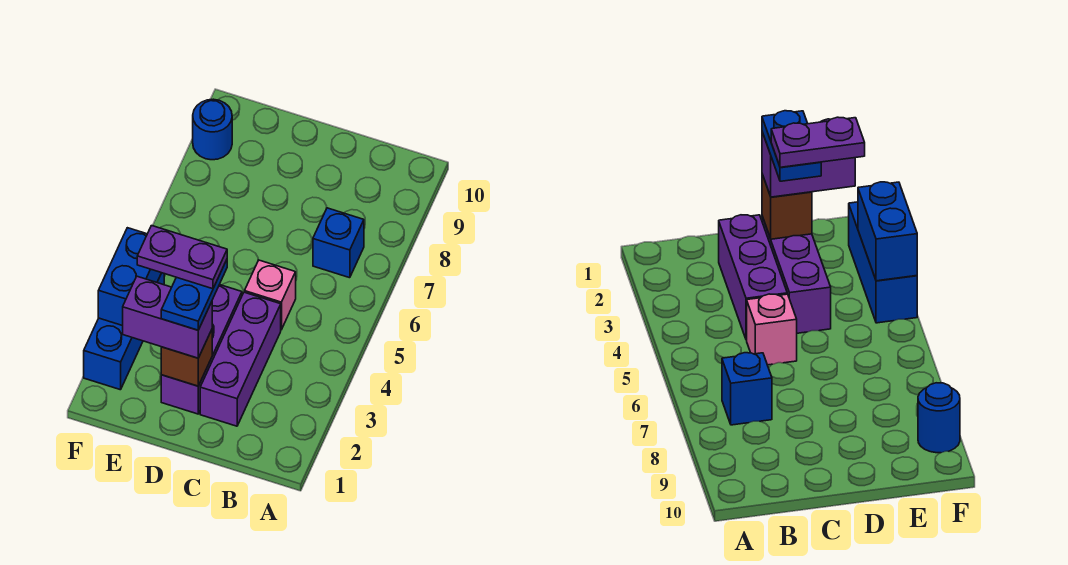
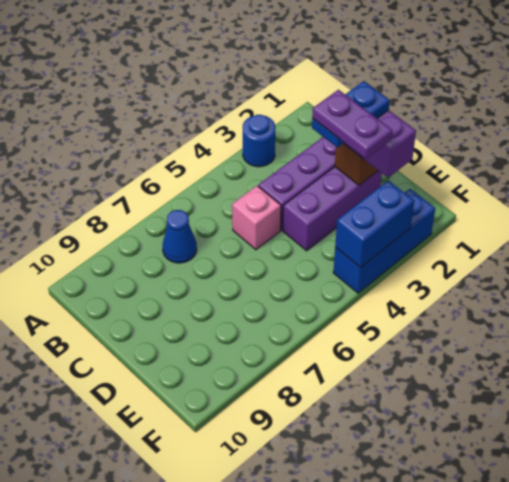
blue brick B7 level 1 -> blue cone B7 level 1
blue round brick F9 level 1 -> blue round brick A3 level 1

